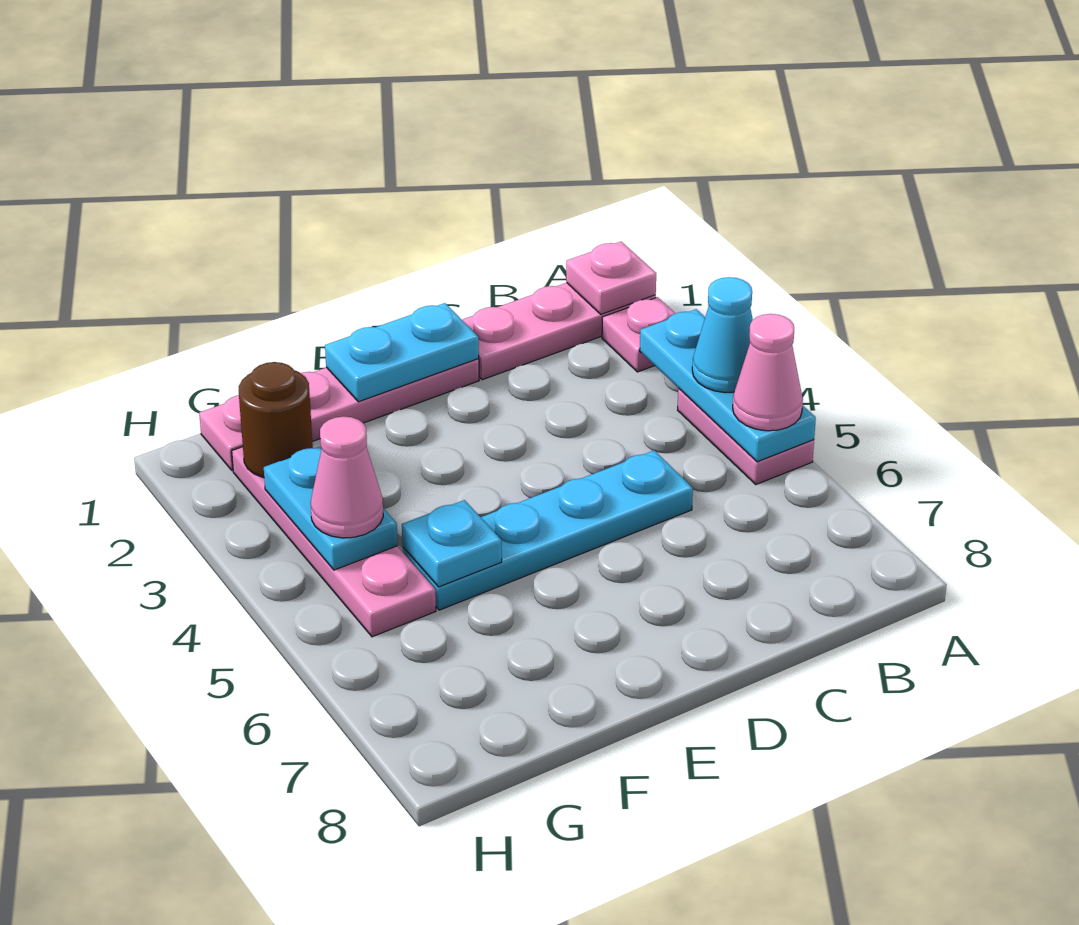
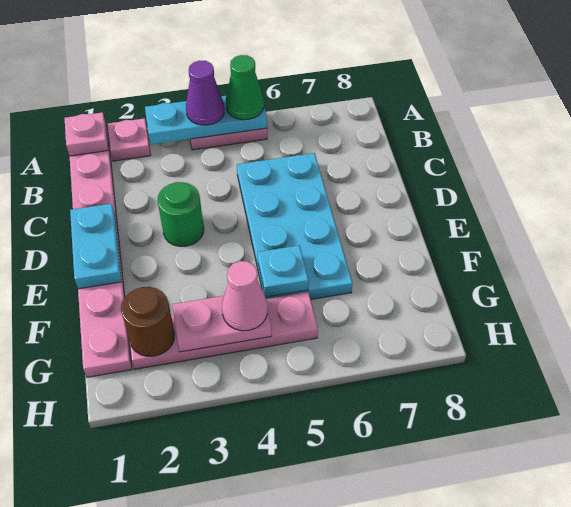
cyan cone A4 level 3 -> purple cone A4 level 3
pink cone A5 level 3 -> green cone A5 level 3
cyan plate C5:F5 level 1 -> cyan plate C5:F6 level 1
none -> green round brick D3 level 1
cyan plate G3:G4 level 2 -> pink plate G3:G4 level 2

